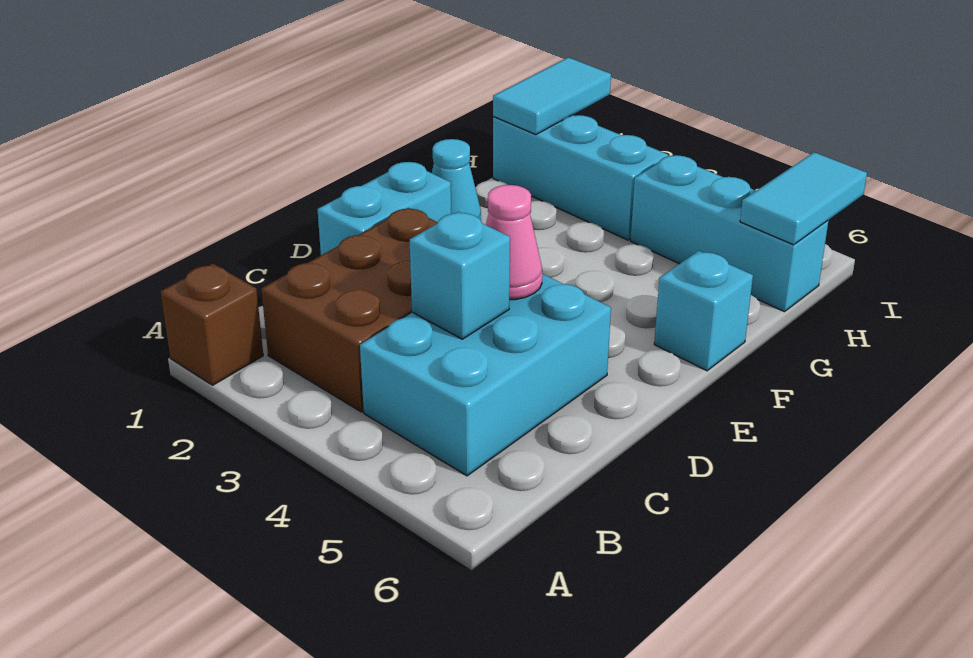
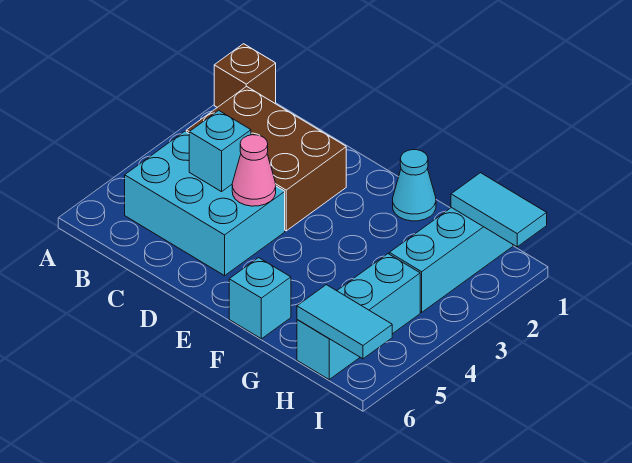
cyan brick D1:E1 level 1 -> none

